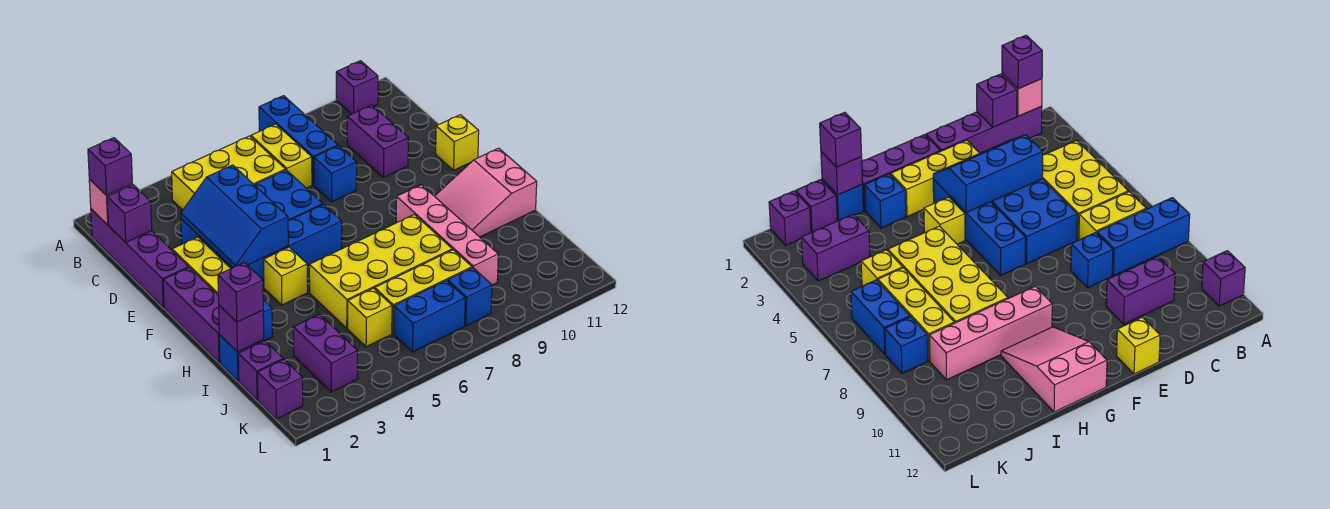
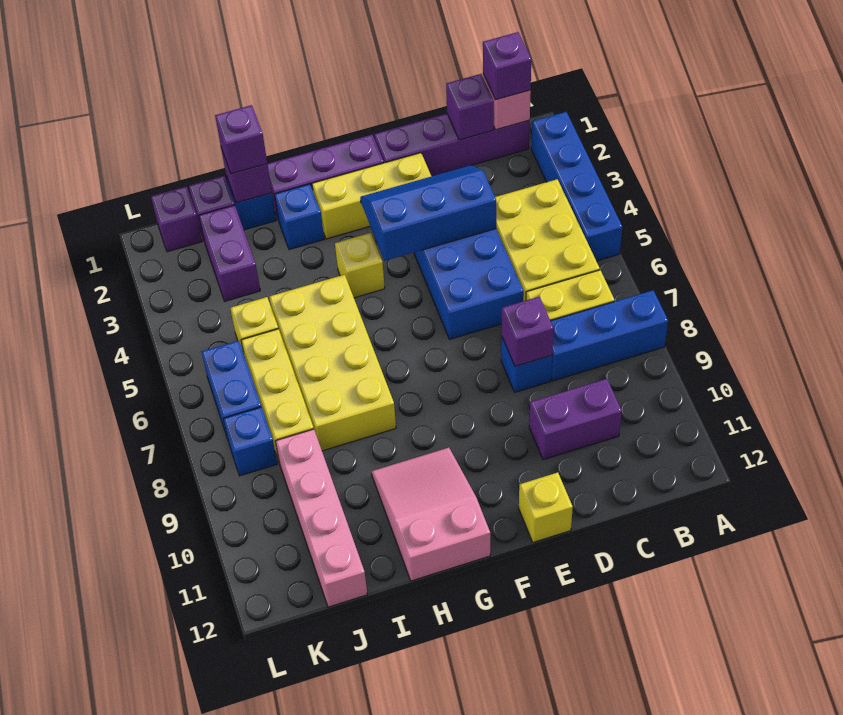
purple brick A11 level 1 -> purple brick D8 level 2
blue brick F3:F6 level 1 -> blue brick A2:A5 level 1
pink brick G9:J9 level 1 -> pink brick J9:J12 level 1
purple brick J3:K3 level 1 -> purple brick J2:J3 level 1

